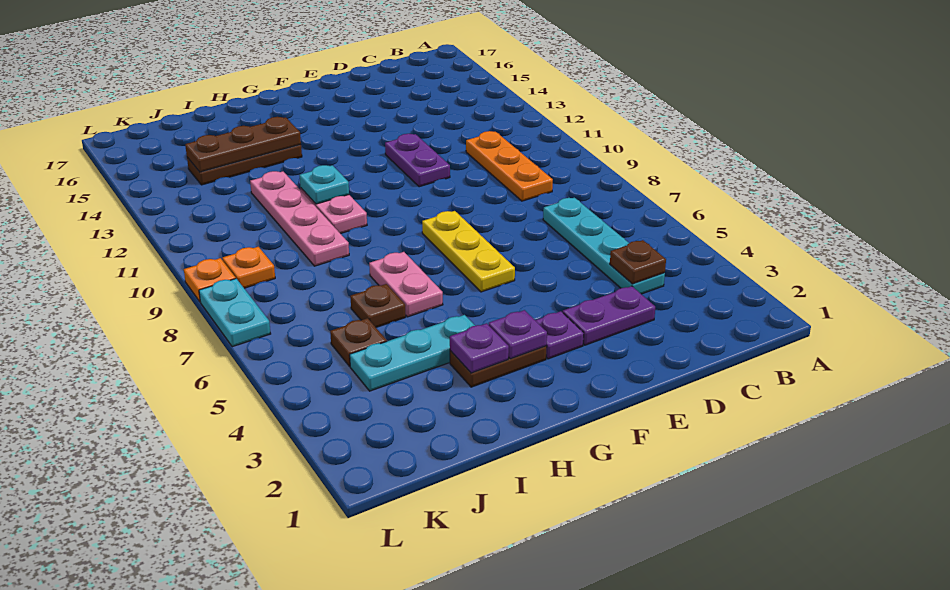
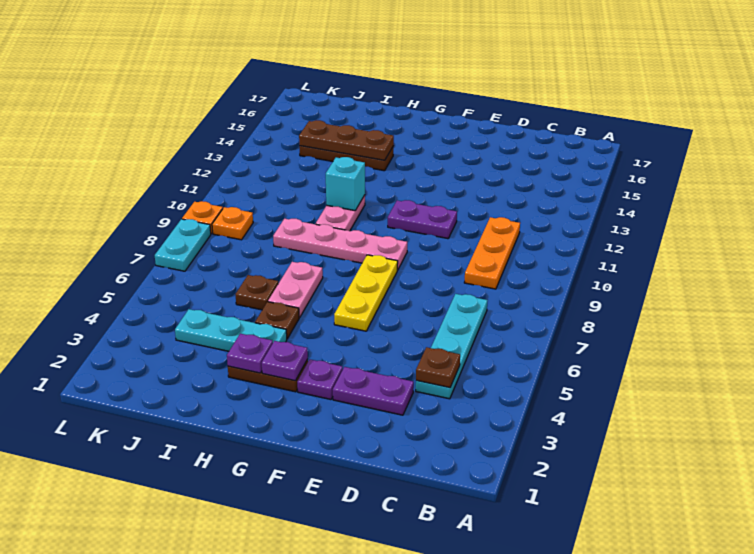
purple plate E11:E12 level 1 -> purple plate E11:F11 level 1
cyan plate H11 level 2 -> cyan brick H11 level 2
pink plate I9:I12 level 1 -> pink plate F9:I9 level 1
brown plate J5 level 1 -> brown plate H5 level 1

